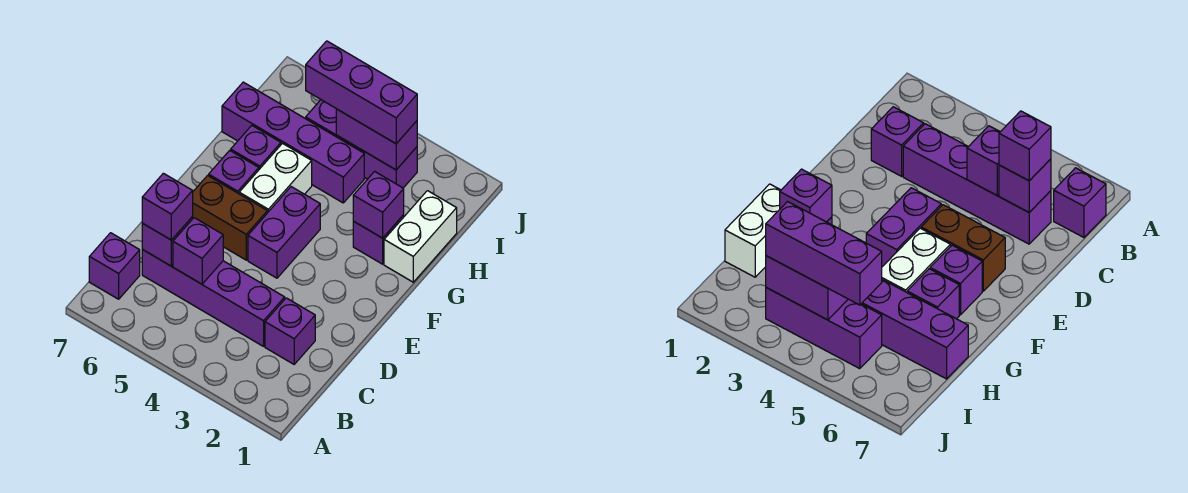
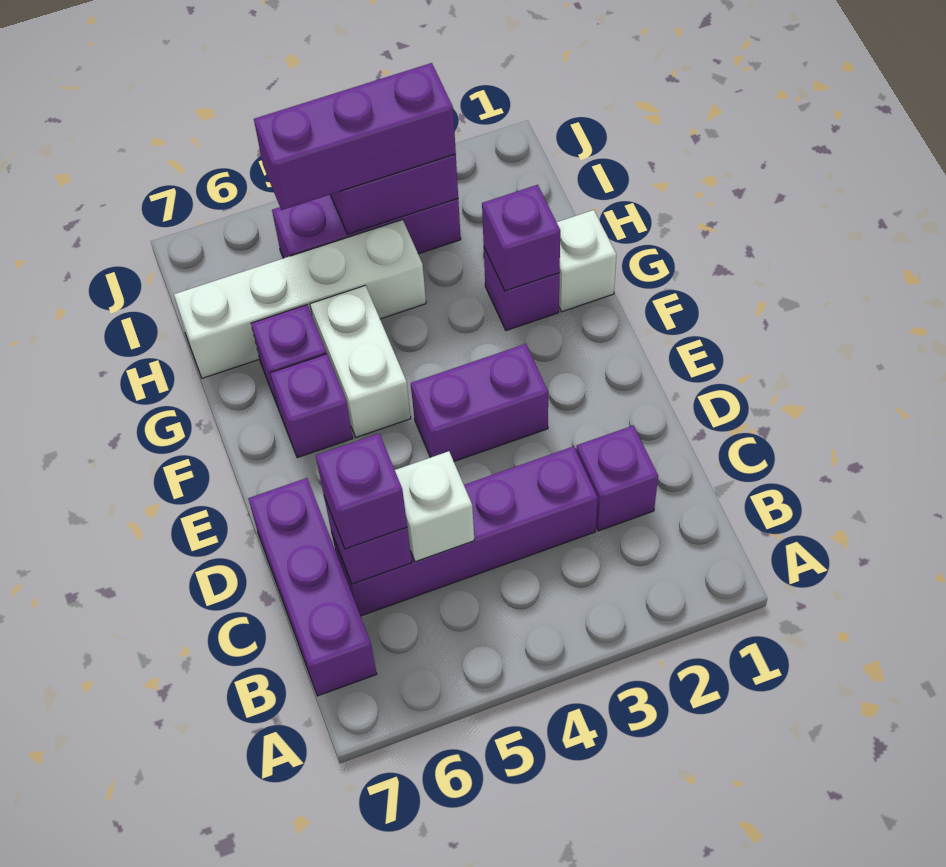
purple brick B7 level 1 -> purple brick B7:D7 level 1
purple brick C5 level 2 -> white brick C5 level 2
purple brick E4:F4 level 1 -> purple brick E3:E4 level 1
brown brick E5:E6 level 1 -> none
white brick G1:H1 level 1 -> white brick G1 level 1
purple brick H4:H7 level 1 -> white brick H4:H7 level 1

